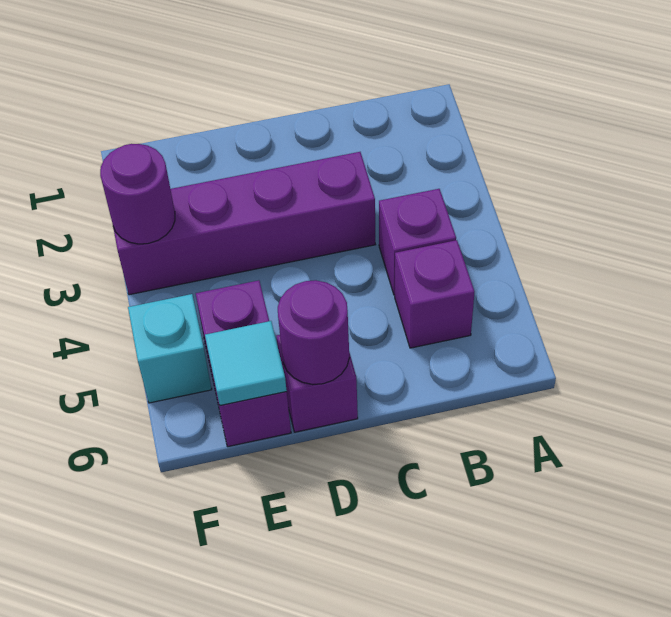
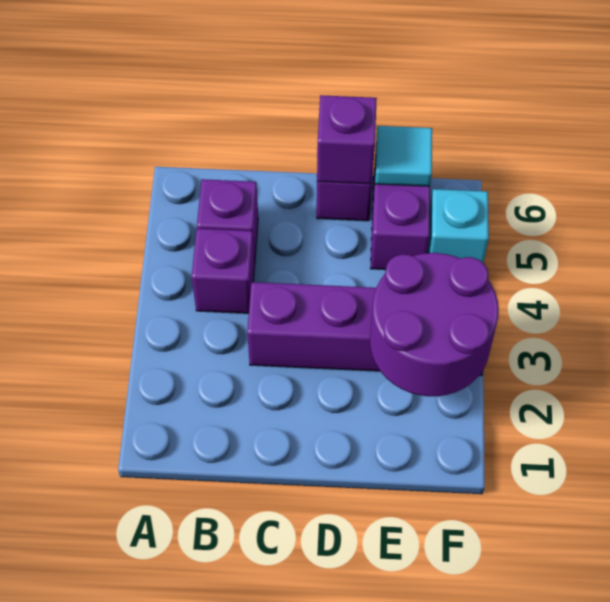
purple round brick D6 level 2 -> purple brick D6 level 2
purple round brick F3 level 2 -> purple round brick E2:F3 level 2

